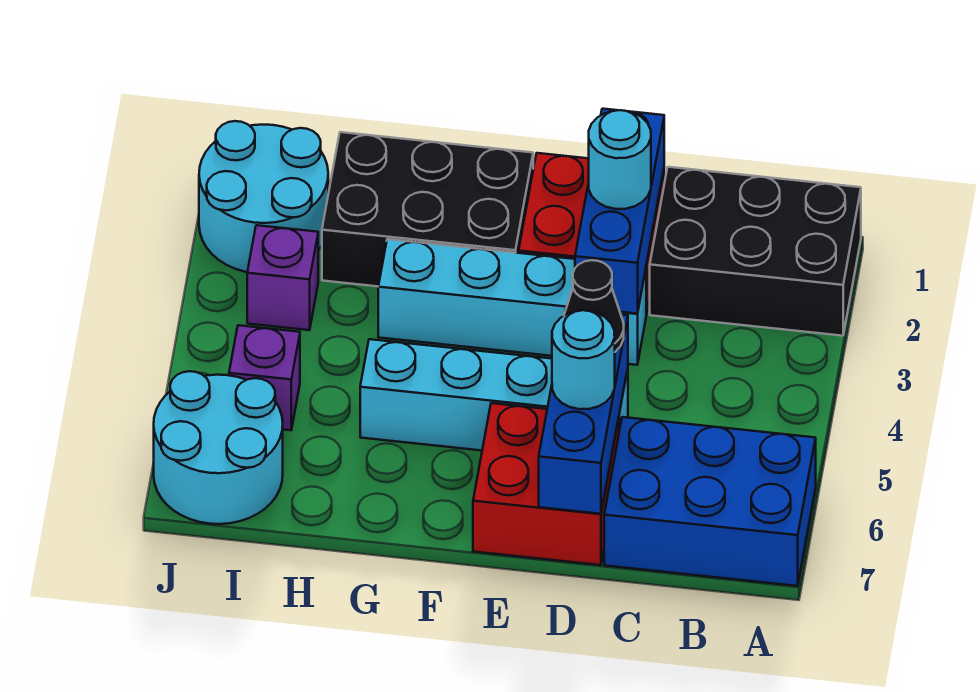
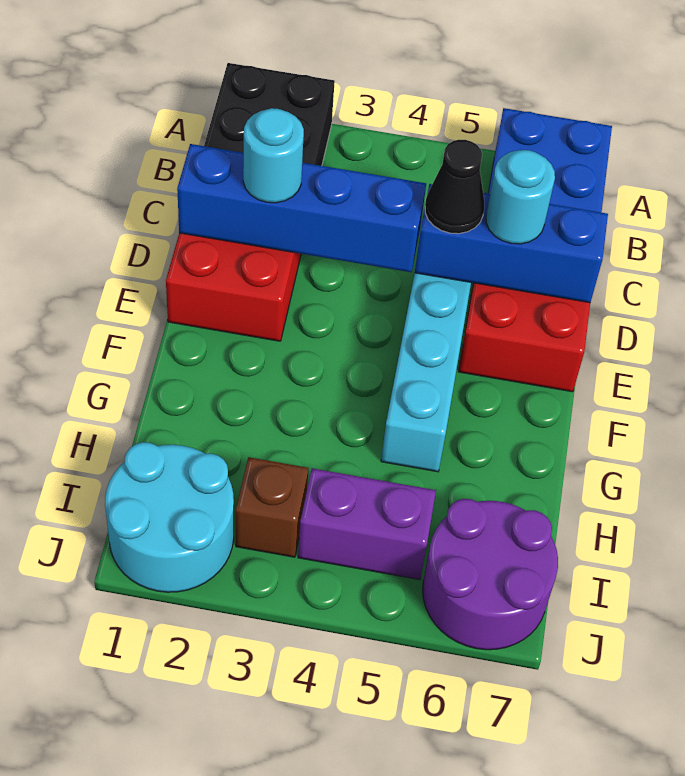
blue brick D1:D3 level 2 -> blue brick D1:D4 level 2
cyan brick D3:G3 level 1 -> none
black brick F1:H2 level 1 -> none
purple brick I3 level 1 -> brown brick I3 level 1
purple brick I5 level 1 -> purple brick I4:I5 level 1
cyan round brick I6:J7 level 1 -> purple round brick I6:J7 level 1

